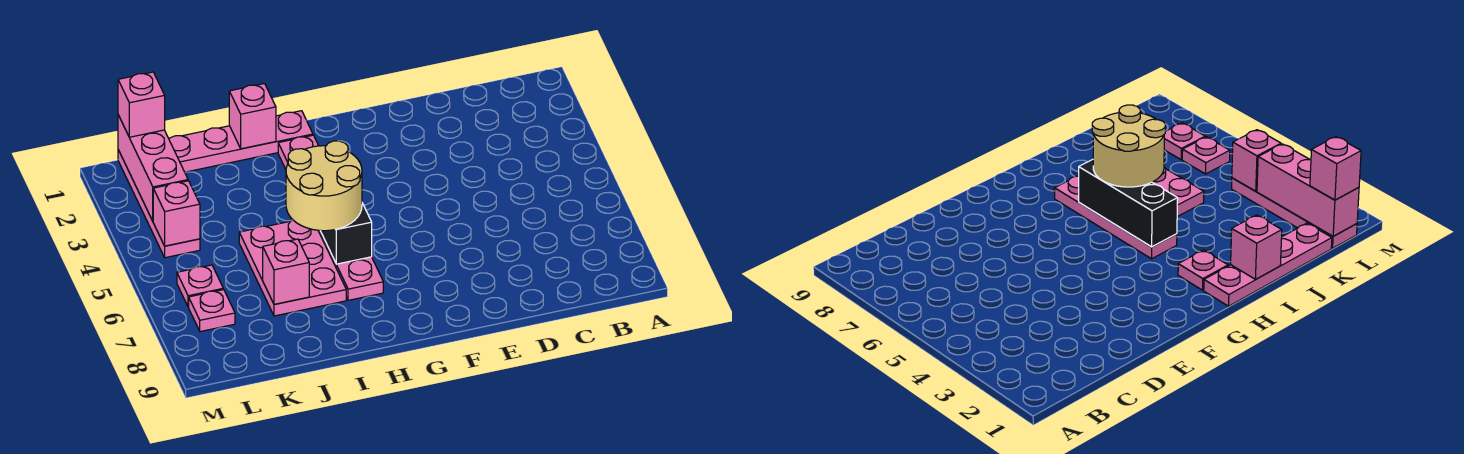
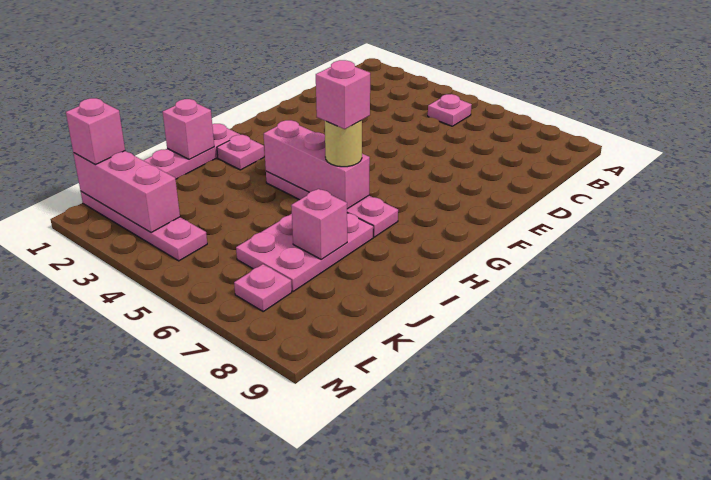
black brick H4:H6 level 2 -> pink brick H4:H6 level 2
tan round brick H5:I6 level 3 -> tan round brick H6 level 3
pink plate I5:J7 level 1 -> pink plate I6:K7 level 1
pink brick L4 level 2 -> pink brick H6 level 4
pink plate L6 level 1 -> pink plate B5 level 1

